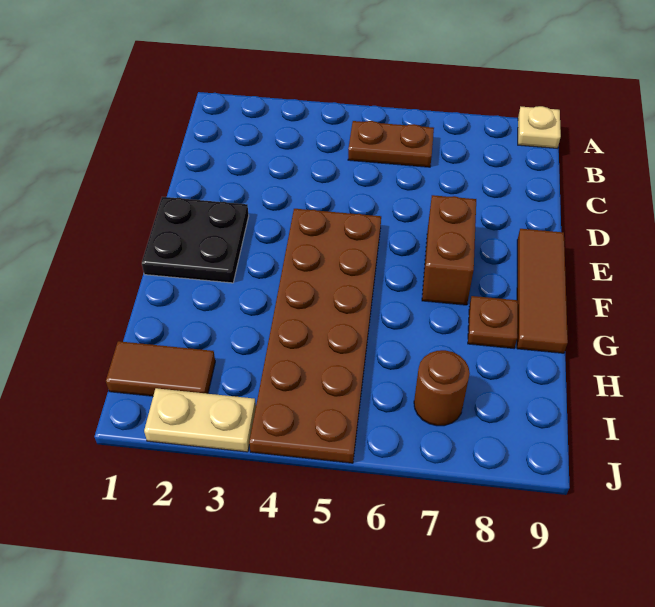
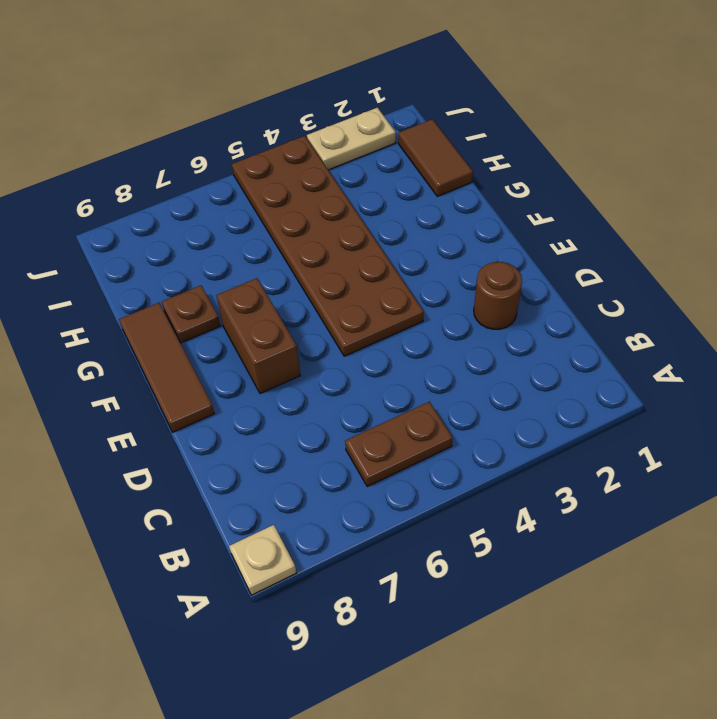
black plate E1:F2 level 1 -> none
brown tile I1:I2 level 1 -> brown tile H1:I1 level 1
brown round brick I7 level 1 -> brown round brick D2 level 1

